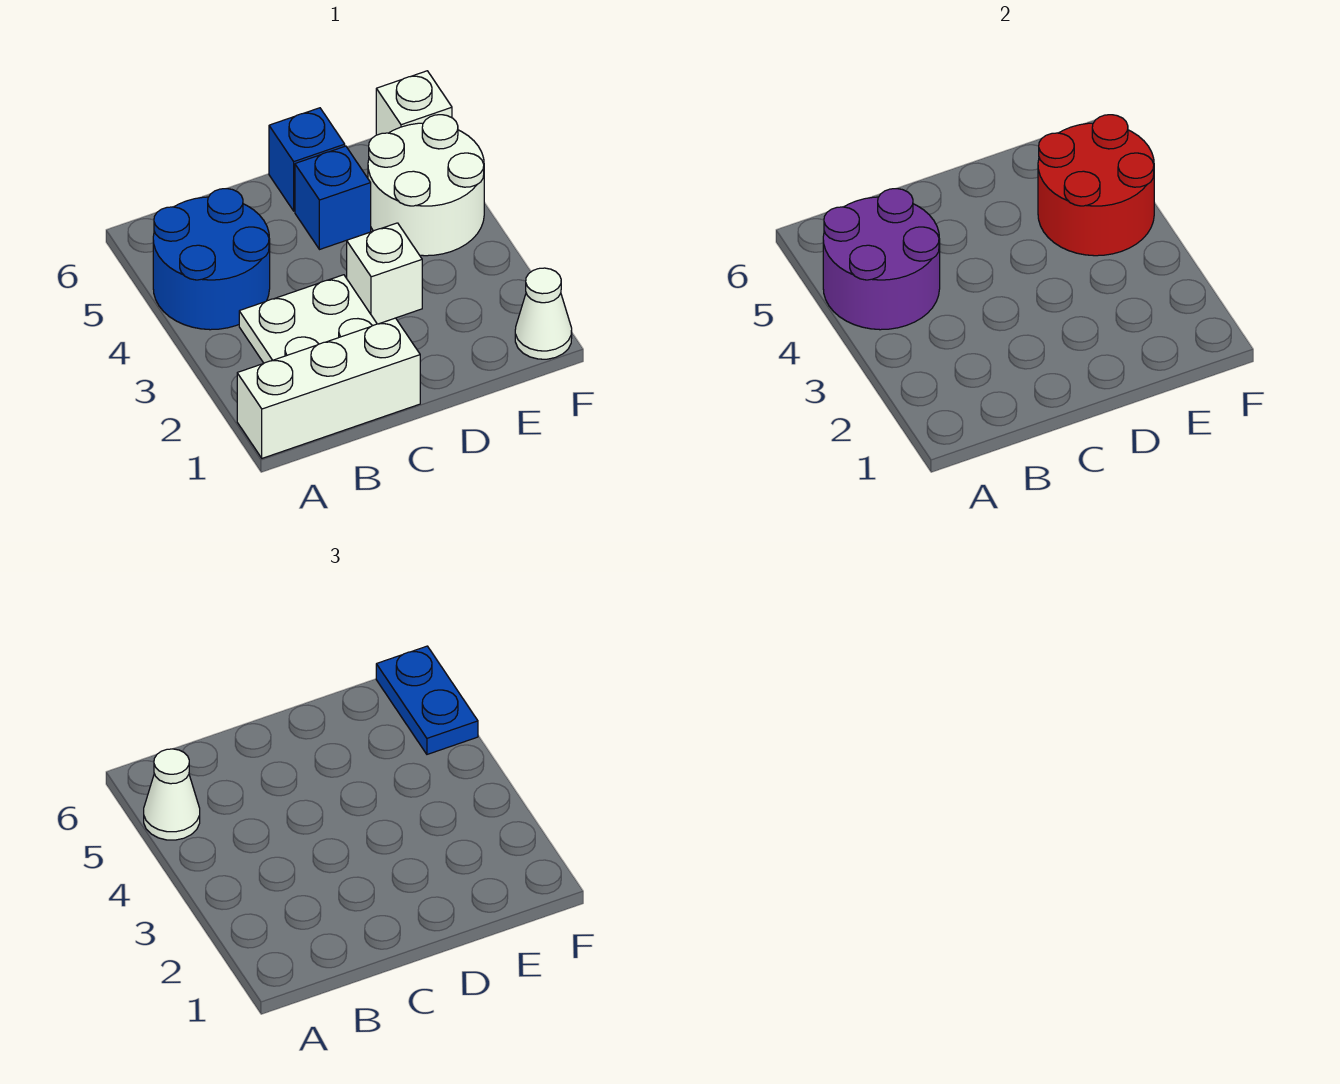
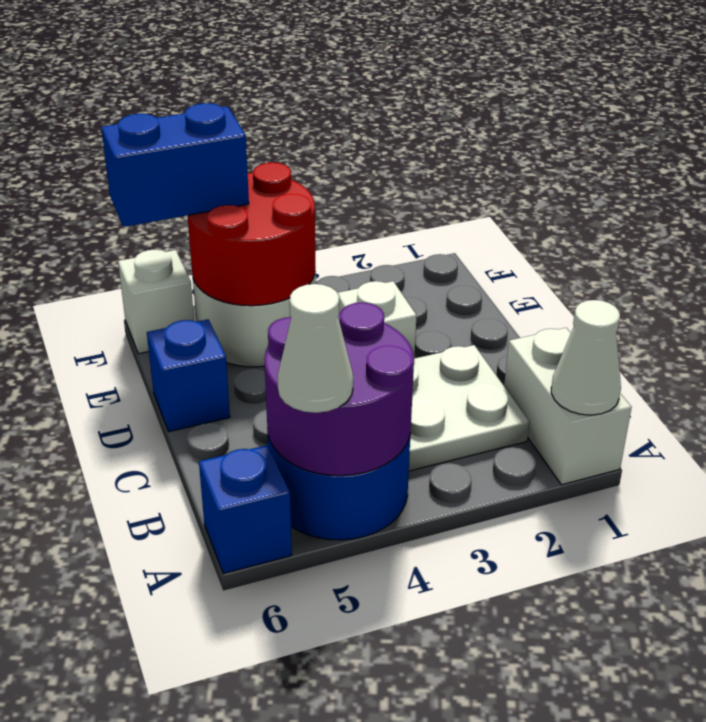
white brick A1:C1 level 1 -> white brick A1:B1 level 1
blue brick D5 level 1 -> blue brick A6 level 1
white cone F1 level 1 -> white cone A1 level 2
blue plate F5:F6 level 3 -> blue brick F5:F6 level 3

